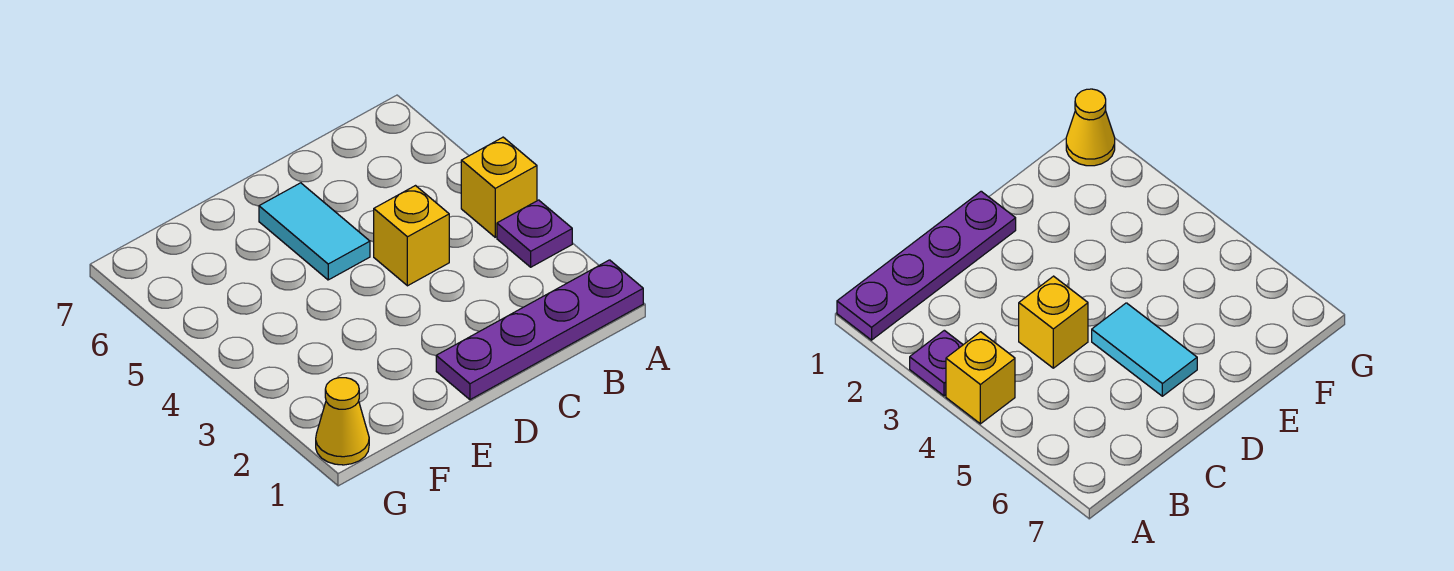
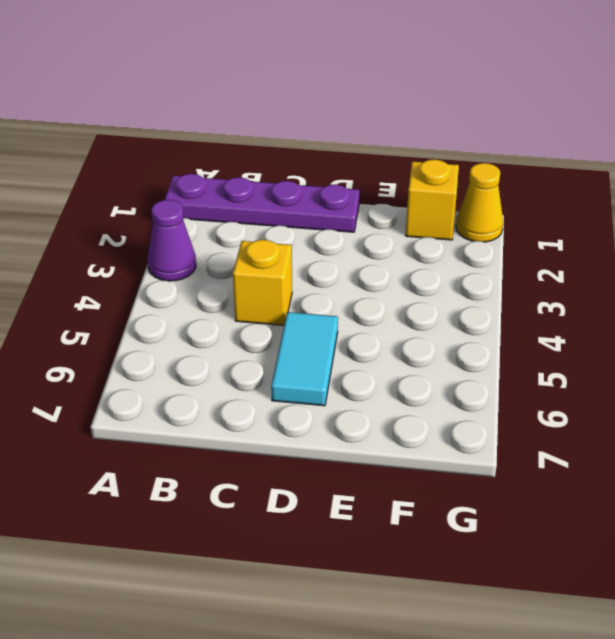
purple plate A3 level 1 -> purple cone A3 level 1
yellow brick A4 level 1 -> yellow brick F1 level 1

